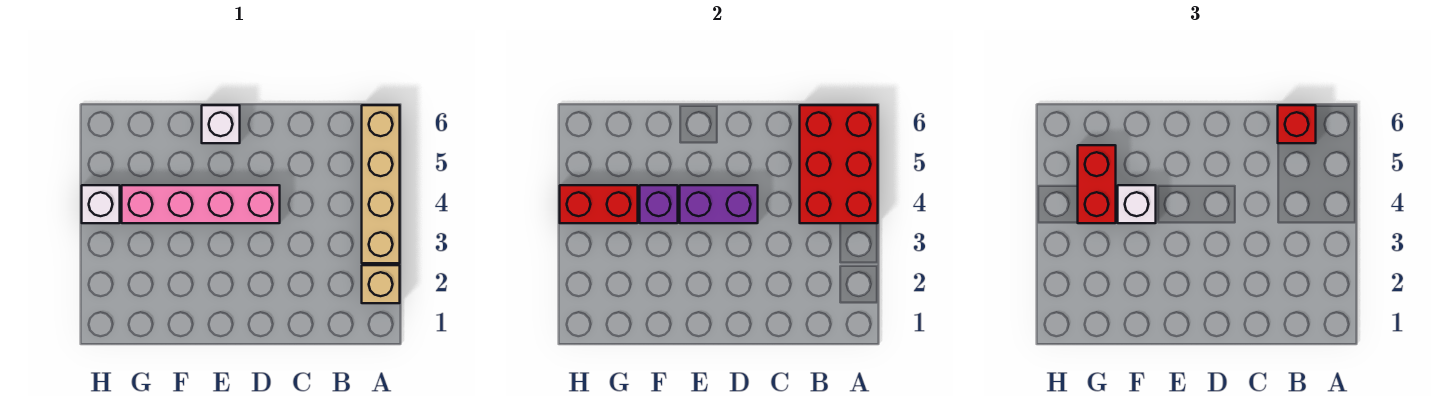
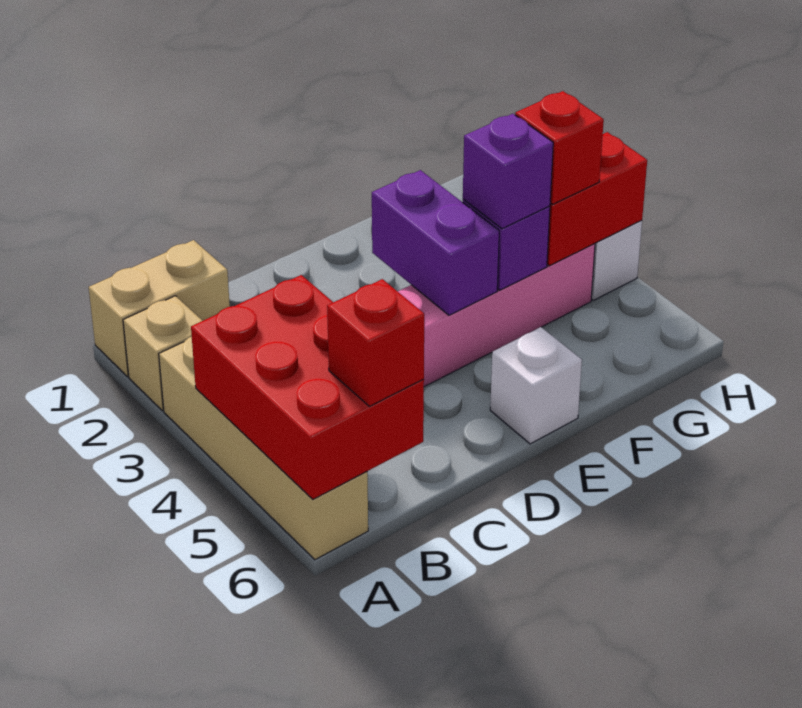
none -> tan brick A1:B1 level 1
purple brick D4:E4 level 2 -> purple brick E3:E4 level 2
white brick F4 level 3 -> purple brick F4 level 3
red brick G4:G5 level 3 -> red brick G4 level 3

